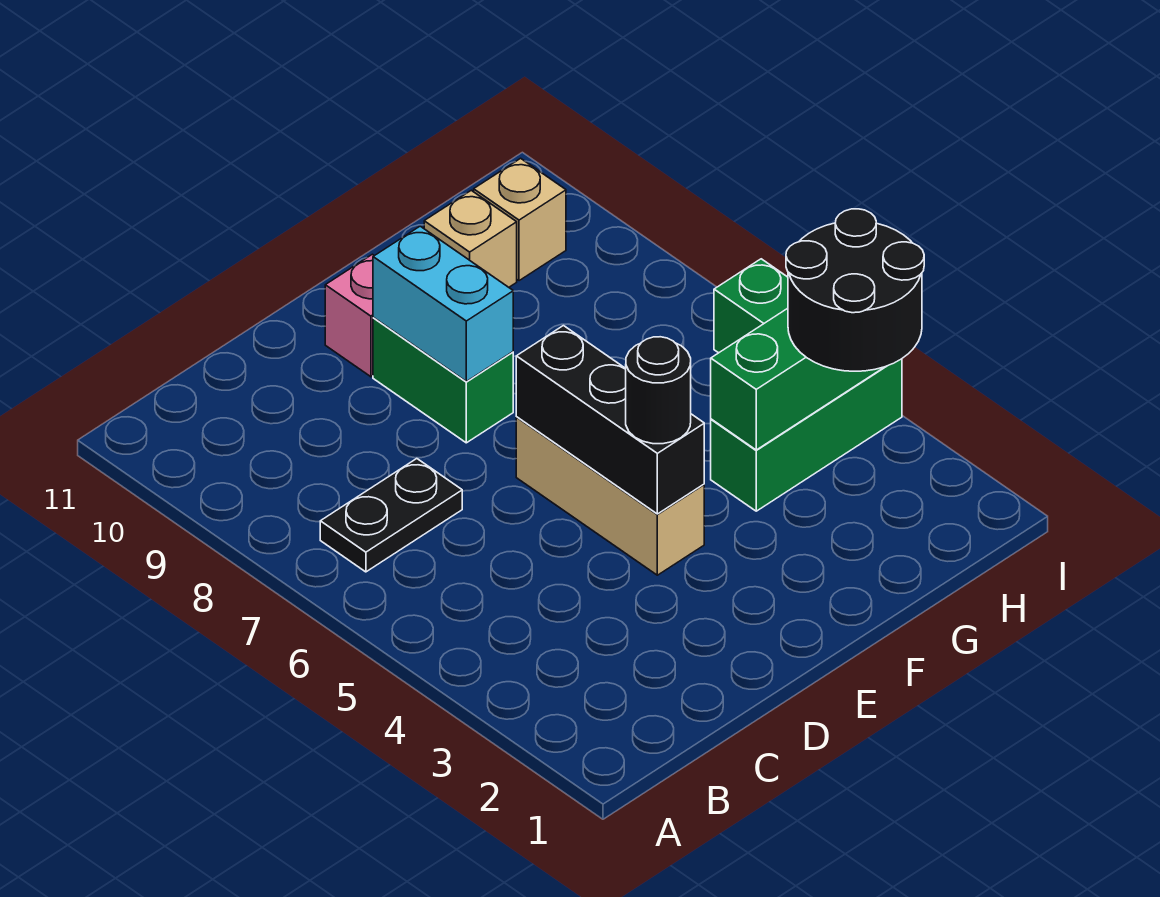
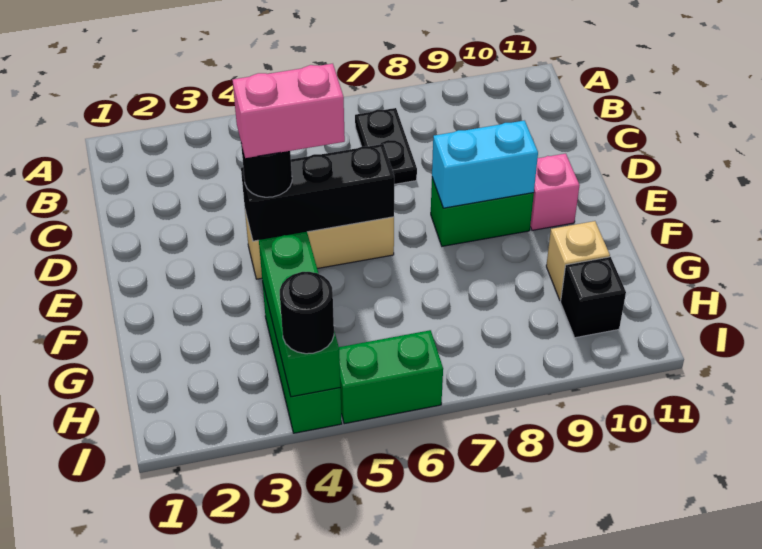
none -> pink brick E4:E5 level 4
black round brick H3:I4 level 3 -> black round brick I4 level 3
tan brick H10 level 1 -> black brick H10 level 1

